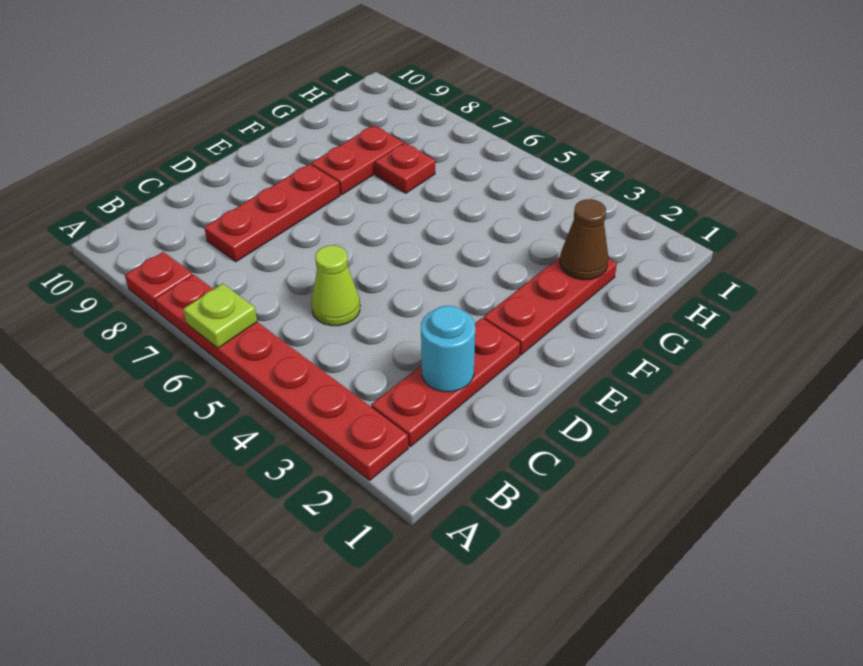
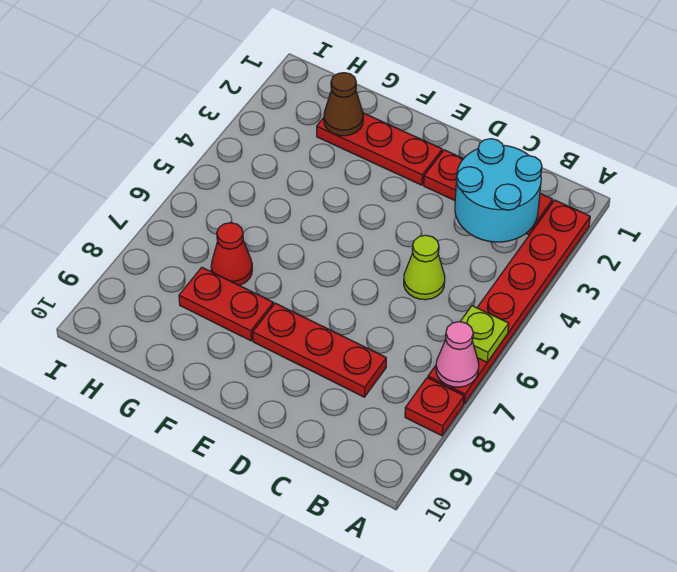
none -> pink cone A7 level 2
cyan round brick C2 level 2 -> cyan round brick B2:C3 level 2
red plate G7 level 1 -> red cone G7 level 1

